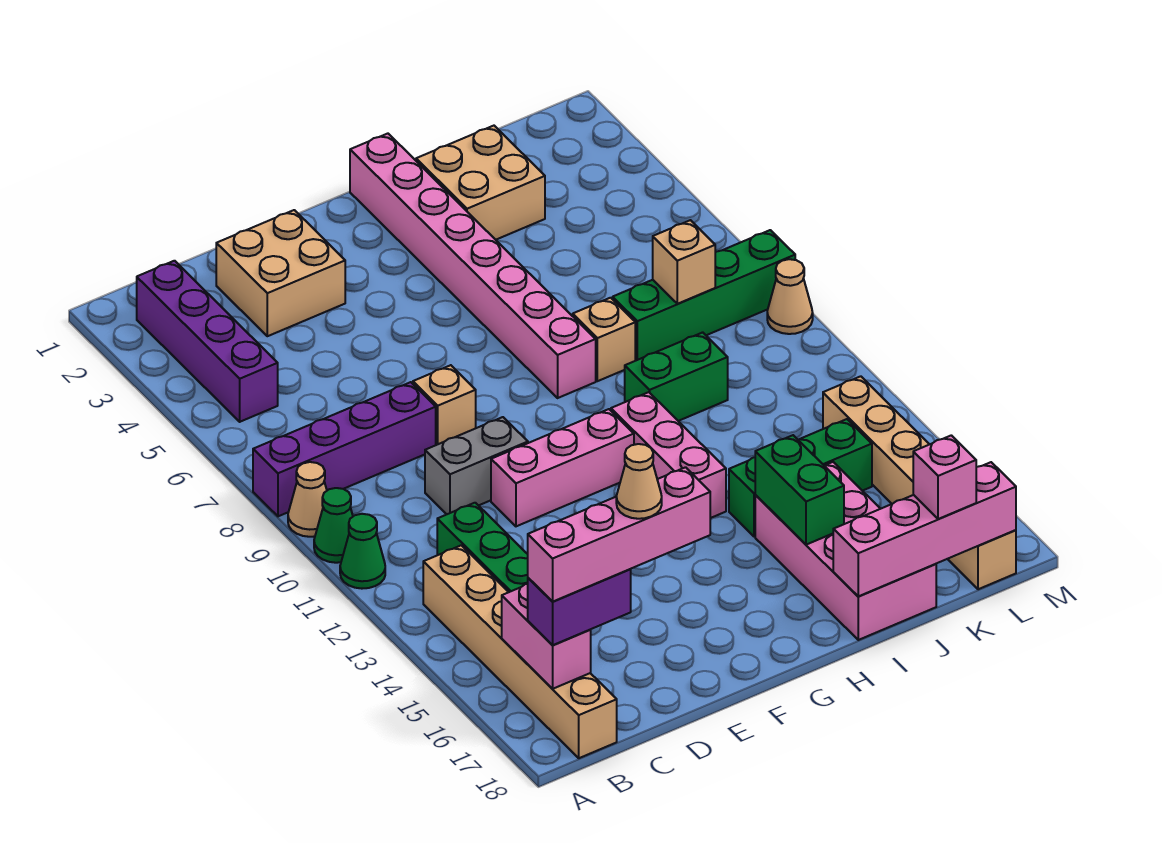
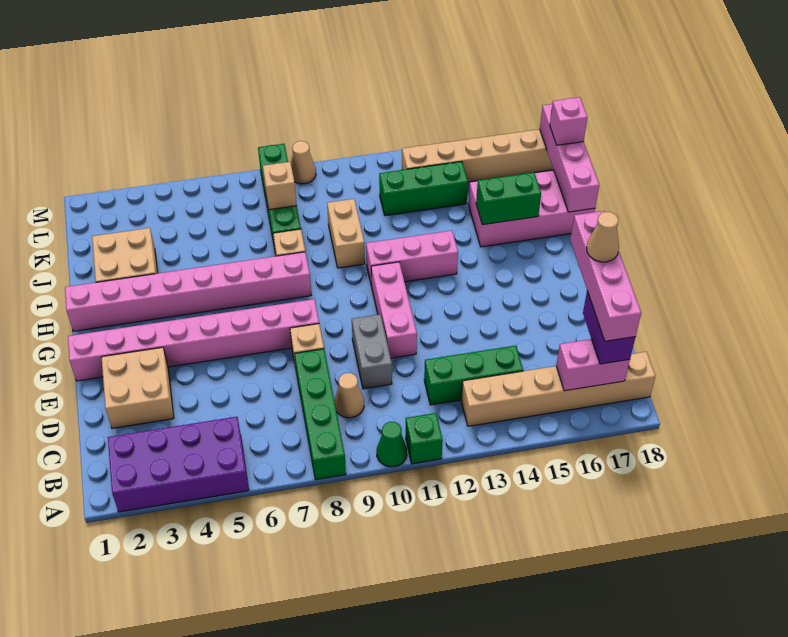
purple brick A8:D8 level 1 -> green brick A8:D8 level 1
tan cone A9 level 1 -> tan cone C9 level 1
green cone A11 level 1 -> green brick A11 level 1
purple brick B2:B5 level 1 -> purple brick A2:B5 level 1
none -> pink brick F1:F8 level 1
green brick I10:J10 level 1 -> tan brick I10:J10 level 1
green brick I14:K14 level 1 -> green brick K12:K14 level 1

